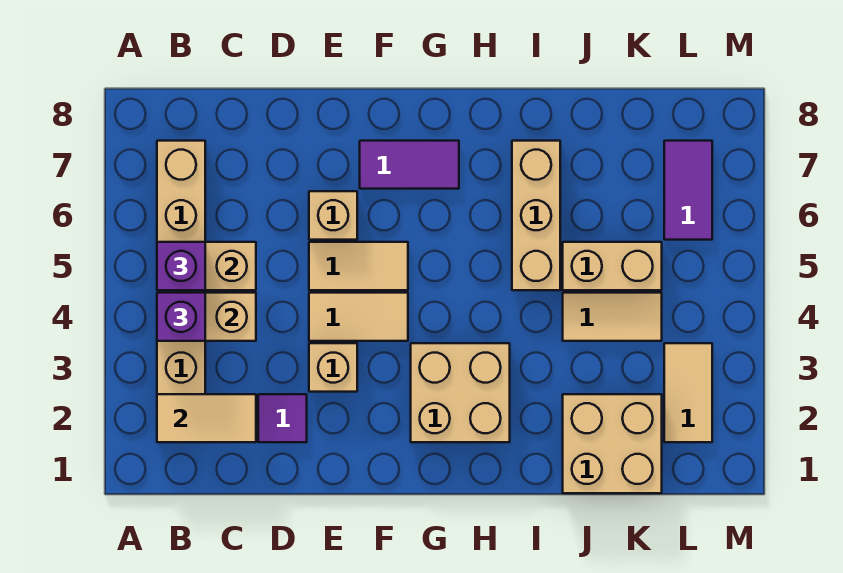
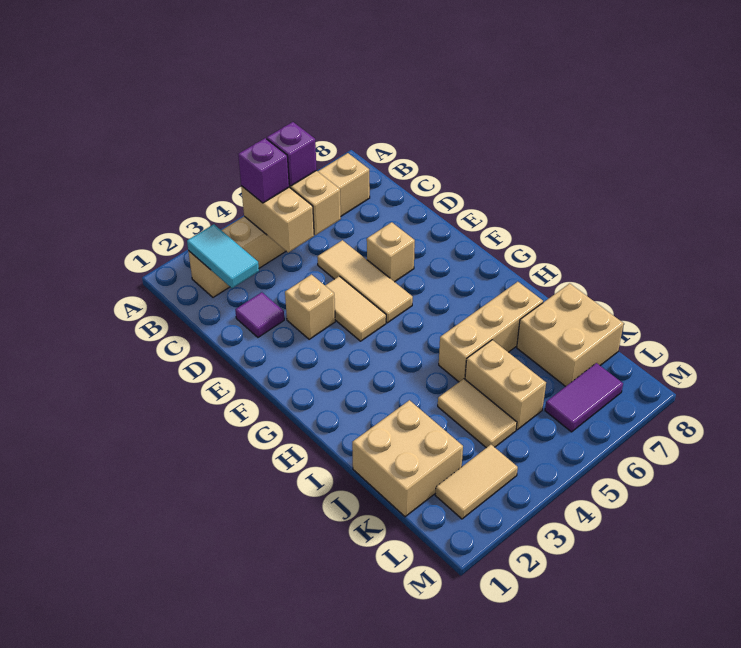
tan tile B2:C2 level 2 -> cyan tile B2:C2 level 2
tan tile E5:F5 level 1 -> tan tile D5:F5 level 1
purple tile F7:G7 level 1 -> none
tan brick G2:H3 level 1 -> tan brick J7:K8 level 1

